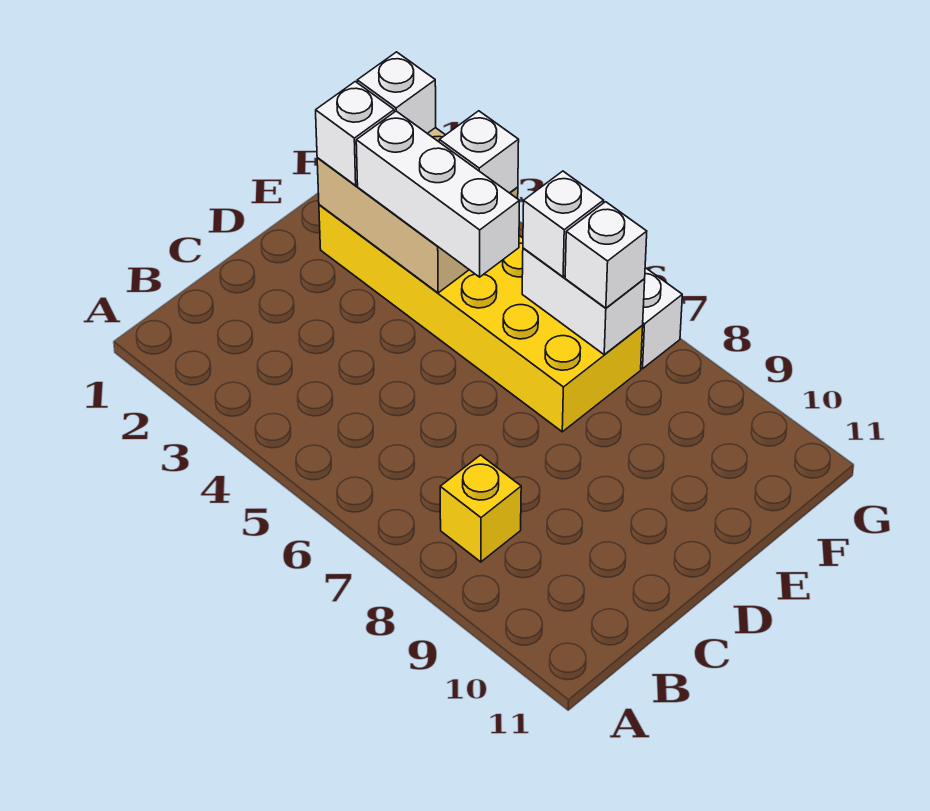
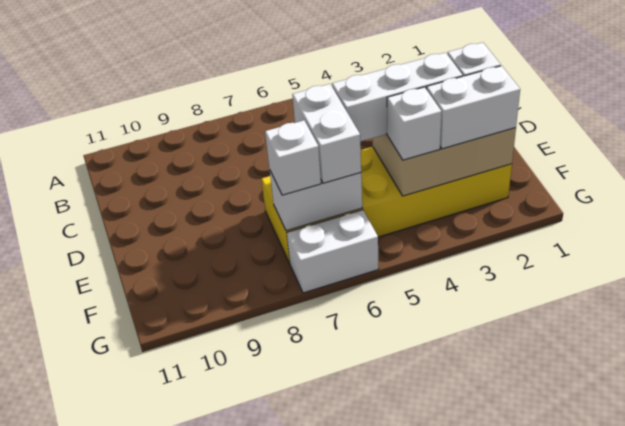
yellow brick B8 level 1 -> none
white brick F2 level 3 -> white brick F2:F3 level 3
white brick F6 level 3 -> white brick E6:F6 level 3

